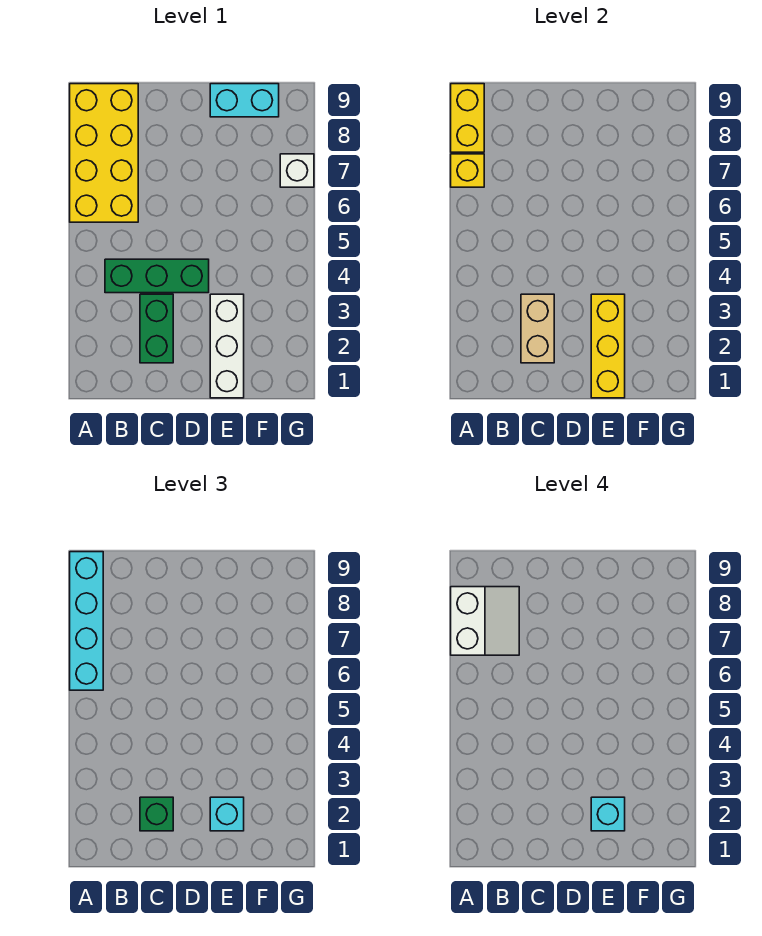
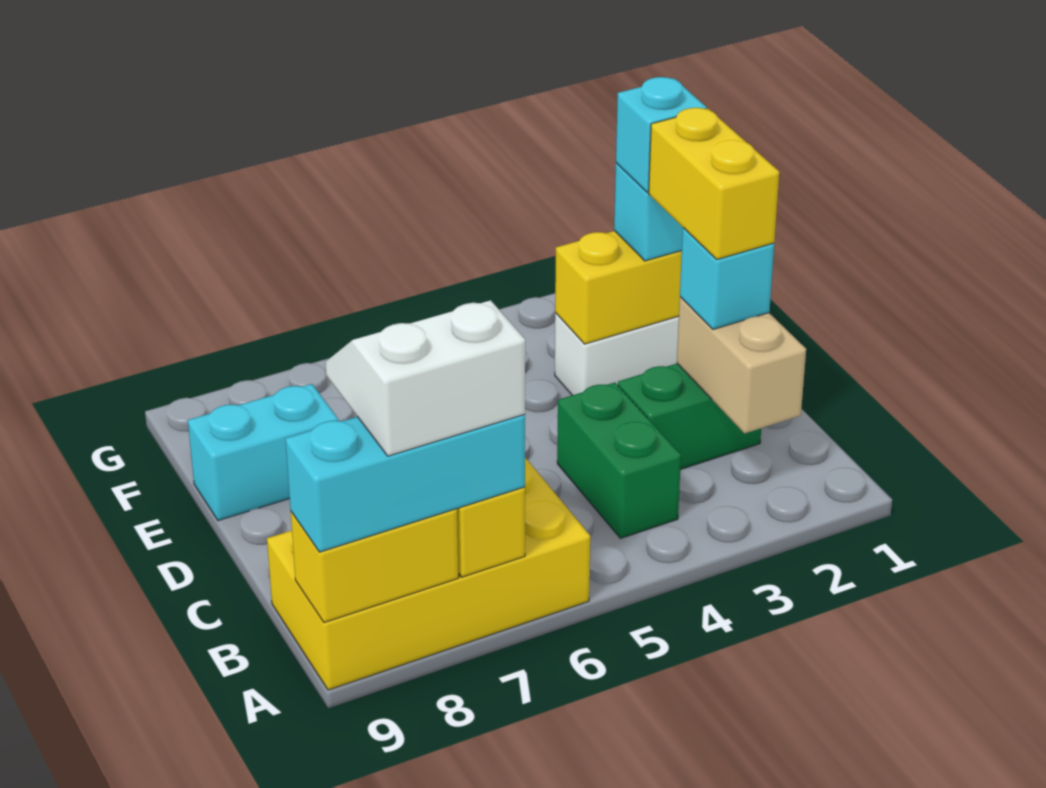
cyan brick A6:A9 level 3 -> cyan brick A7:A9 level 3
green brick B4:D4 level 1 -> green brick B4:C4 level 1
tan brick C2:C3 level 2 -> tan brick B2:C2 level 2
green brick C2 level 3 -> cyan brick C2 level 3
none -> yellow brick C2:D2 level 4
cyan brick E9:F9 level 1 -> cyan brick E8:E9 level 1
white brick G7 level 1 -> none

